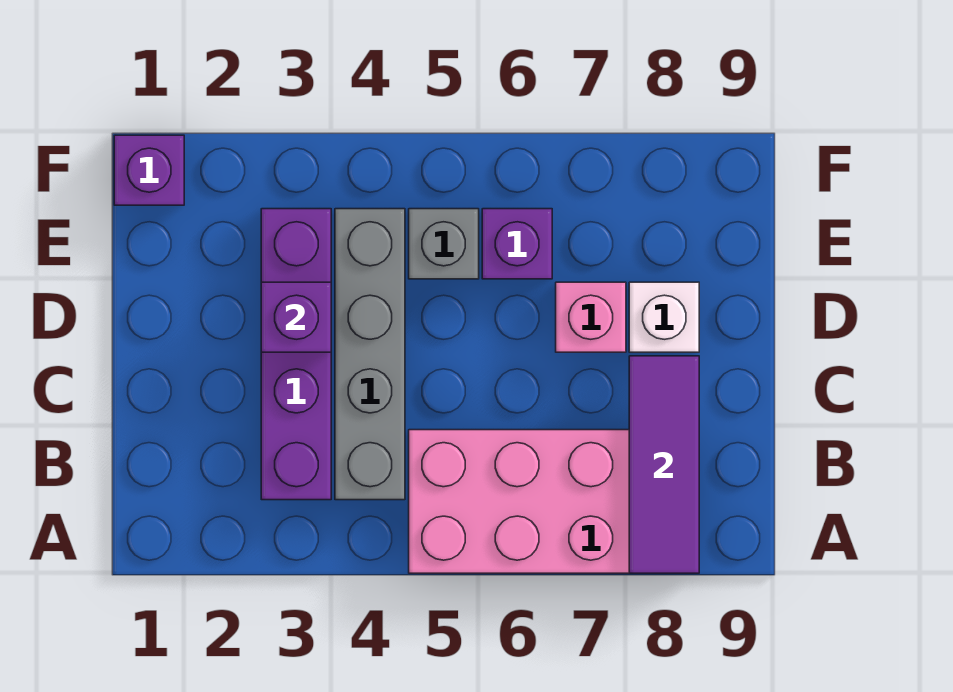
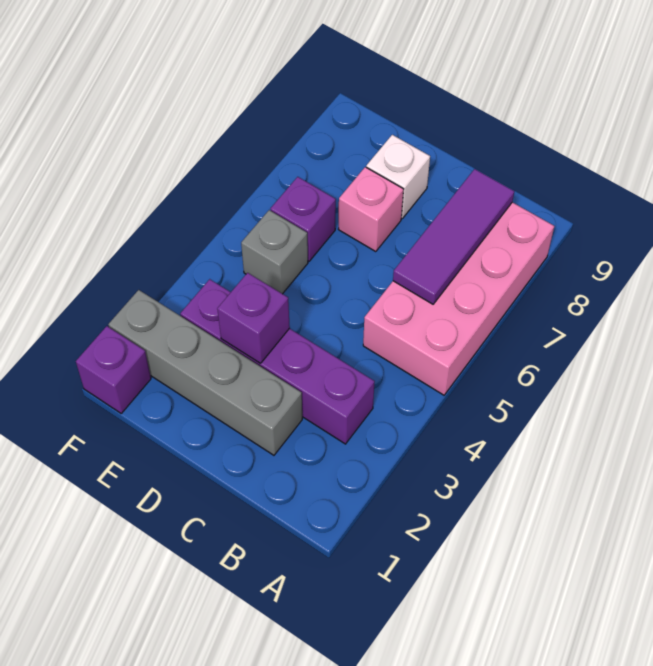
purple tile A8:C8 level 2 -> purple tile B6:B8 level 2
grey brick B4:E4 level 1 -> grey brick C2:F2 level 1

